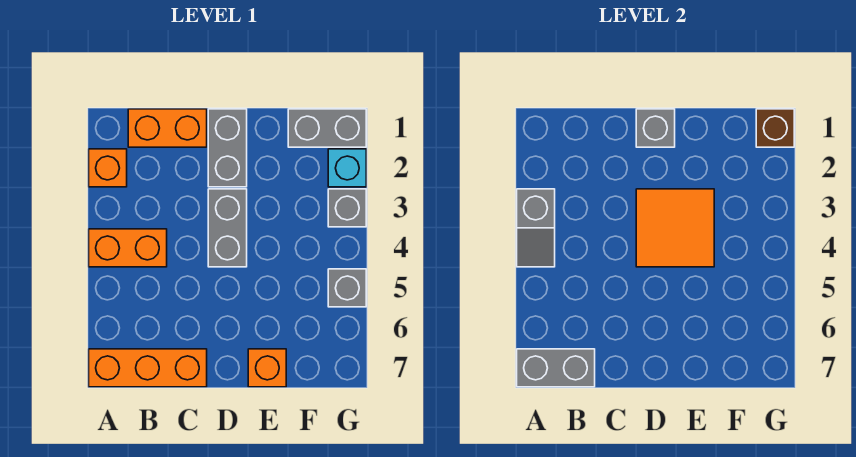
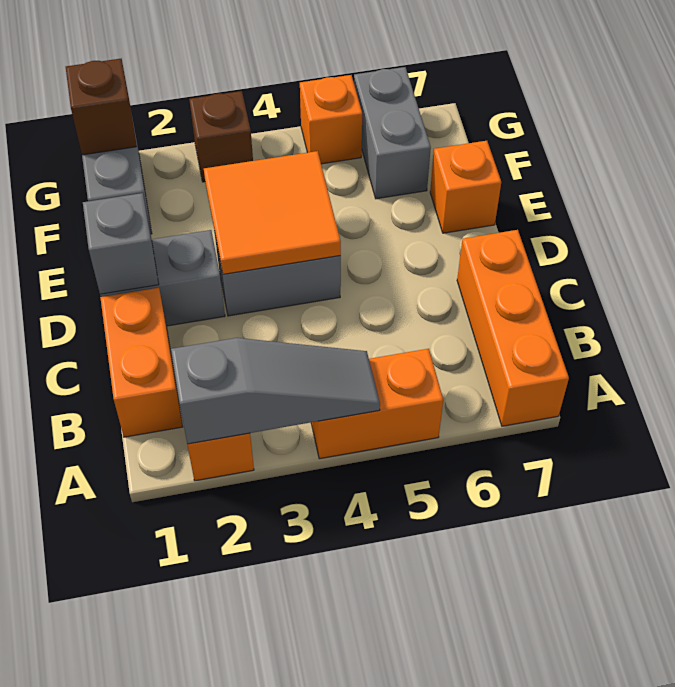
grey slope A3:A4 level 2 top 3 -> grey slope A2:A4 level 2 top 2
orange brick A4:B4 level 1 -> orange brick A4:A5 level 1
grey brick A7:B7 level 2 -> grey brick F6:G6 level 1
cyan brick G2 level 1 -> none
grey brick G3 level 1 -> brown brick G3 level 1
grey brick G5 level 1 -> orange brick G5 level 1

